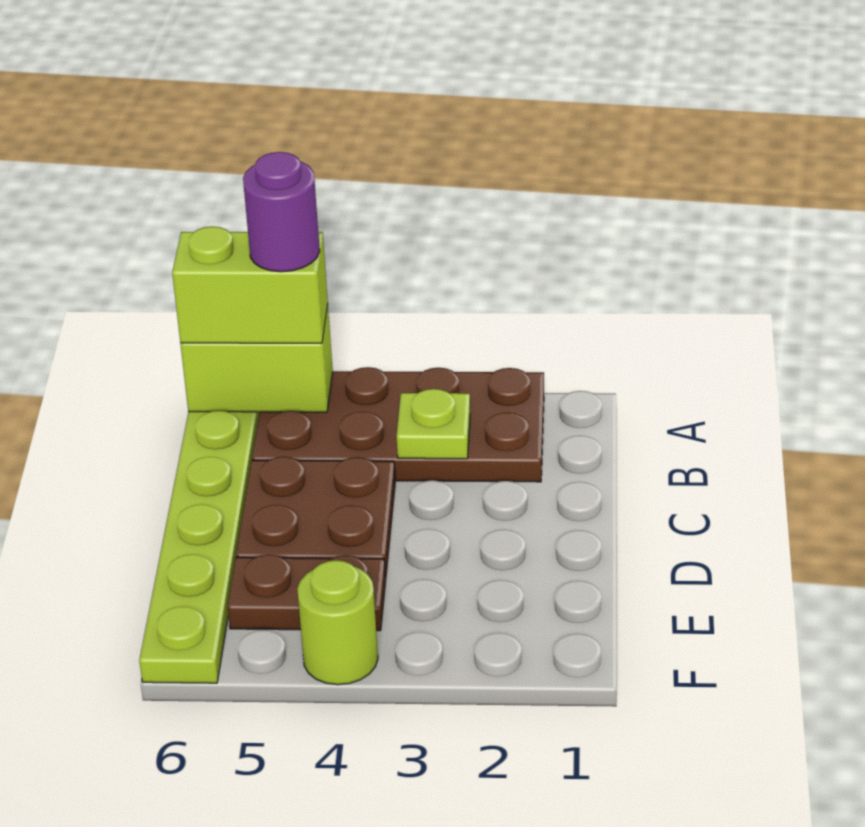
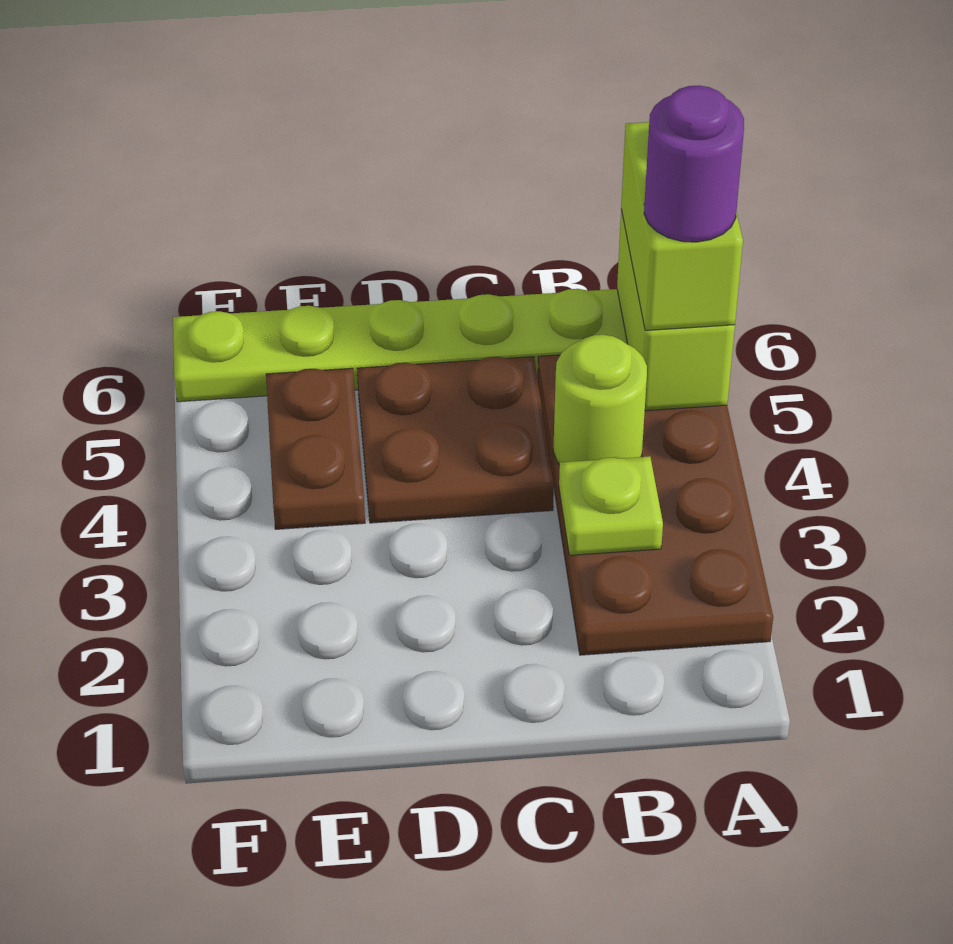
lime round brick F4 level 1 -> lime round brick B4 level 2

